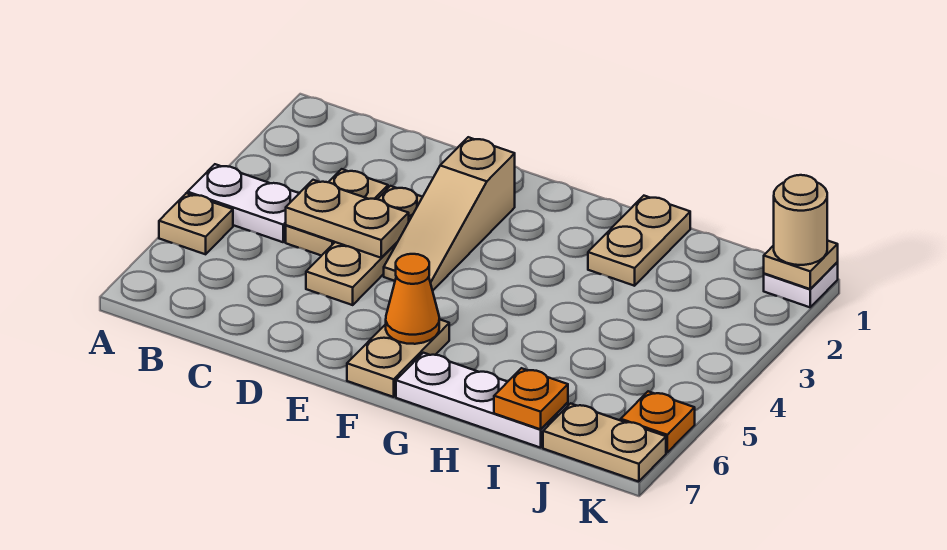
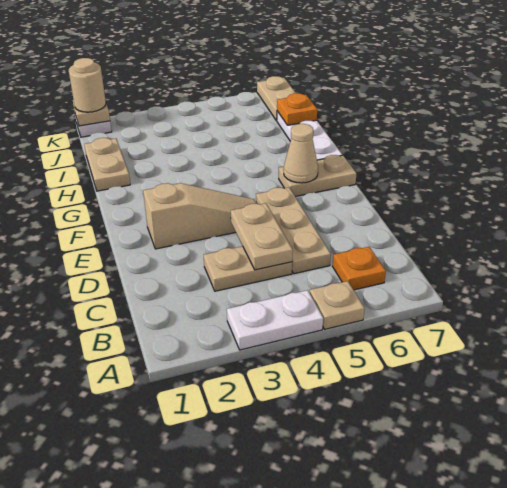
white plate A4:B4 level 1 -> white plate A3:A4 level 1
tan plate D3:D5 level 1 -> tan plate C5:E5 level 1
orange cone F6 level 2 -> tan cone F6 level 2
tan plate H1:H2 level 1 -> tan plate H1:I1 level 1
orange plate K6 level 1 -> orange plate B6 level 1

